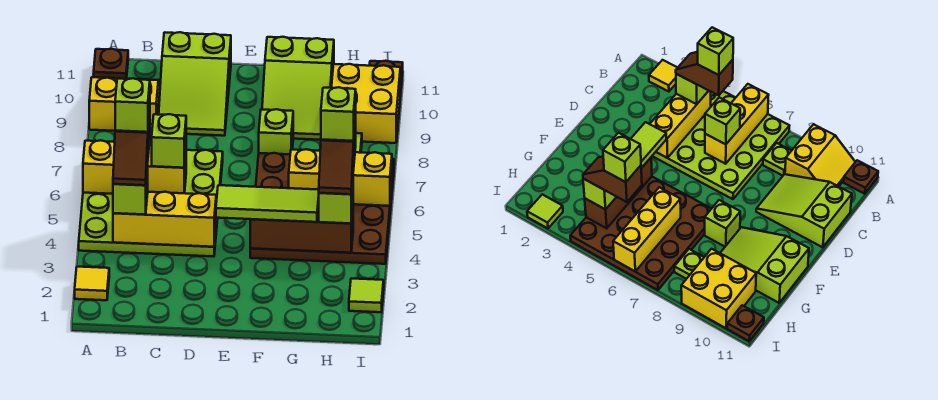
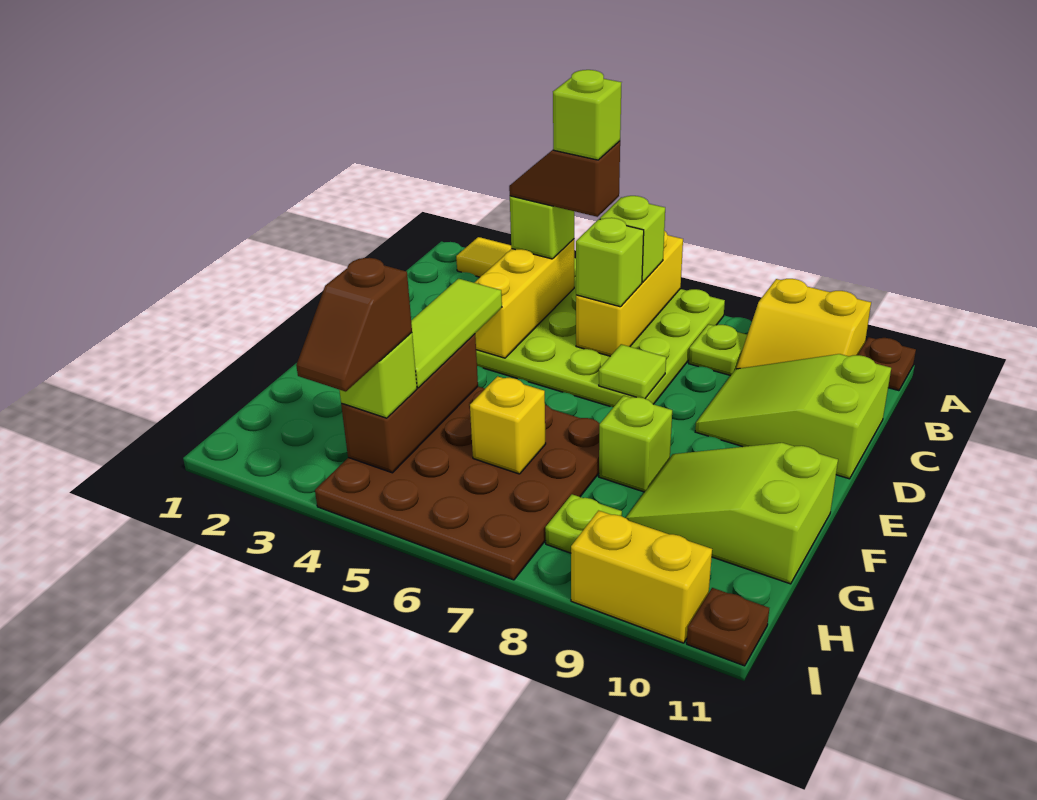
yellow slope A9:B10 level 1 top 9 -> yellow slope A9:B10 level 1 top A
yellow brick G6:I6 level 2 -> yellow brick G6 level 2
brown slope H4:H5 level 4 top 5 -> brown slope H4:I4 level 4 top H
lime brick H5 level 5 -> lime brick B6 level 3
yellow brick H9:I10 level 1 -> yellow brick I9:I10 level 1
lime tile I2 level 1 -> lime tile D7 level 2

